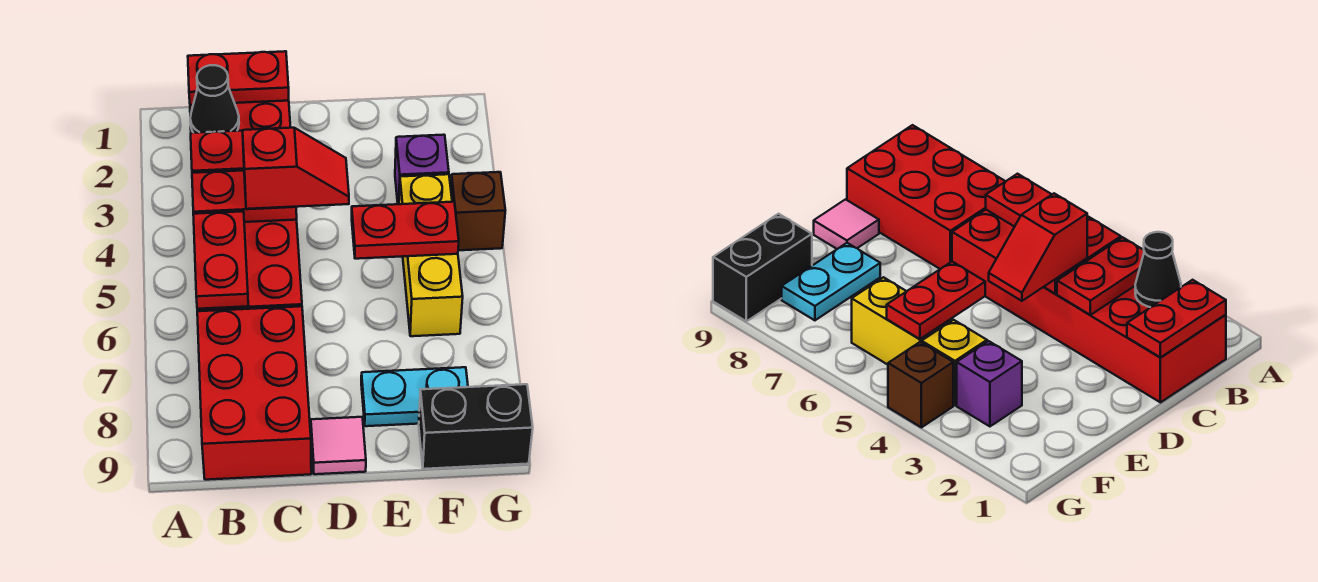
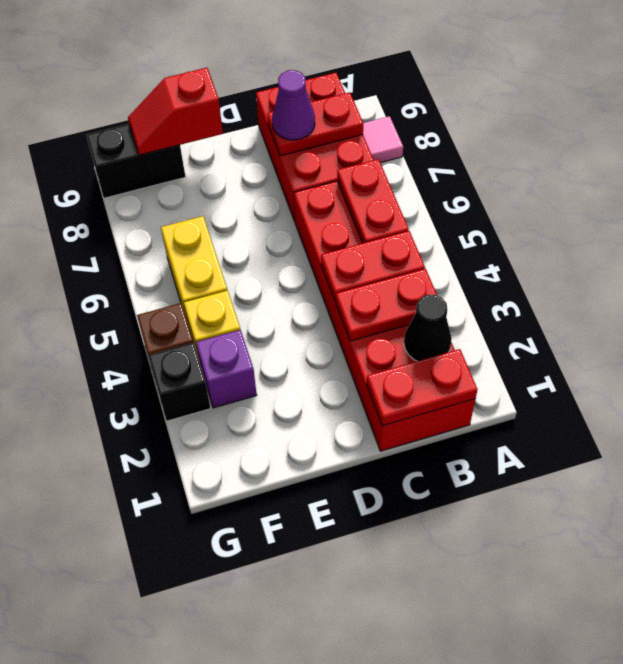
red slope C4:D4 level 3 top C -> red slope E9:F9 level 2 top E
none -> purple cone C8 level 3
pink tile D9 level 1 -> pink tile A8 level 1
red plate E5:F5 level 2 -> red plate B8:C8 level 2
cyan plate E8:F8 level 1 -> none
none -> black brick G3 level 1

